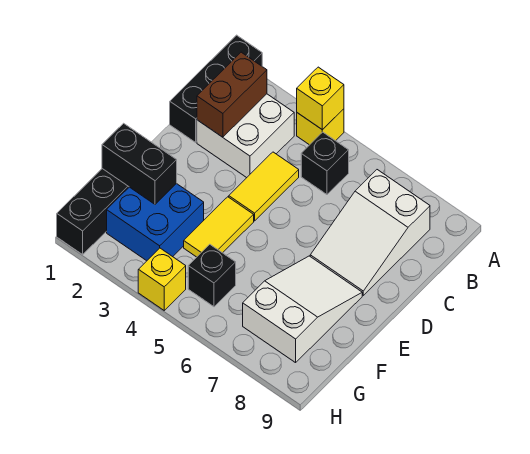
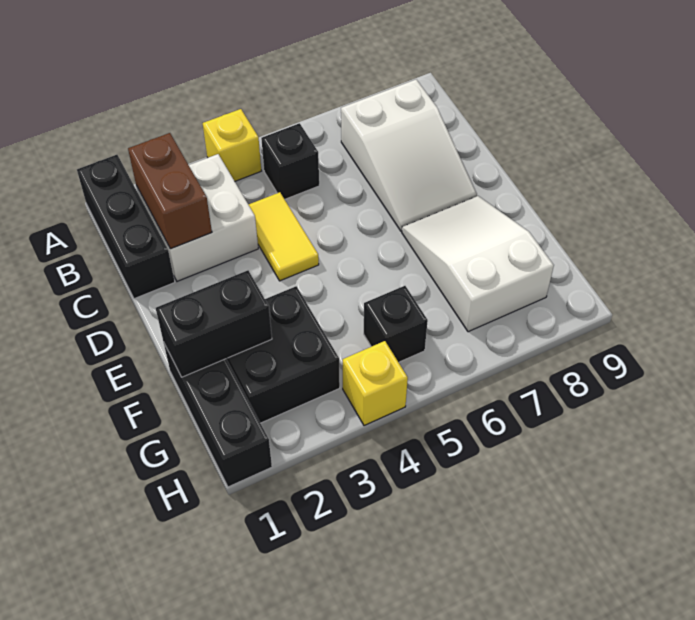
yellow brick A4 level 2 -> none
yellow tile E4:F4 level 1 -> none
blue brick F2:G3 level 1 -> black brick F2:G3 level 1

